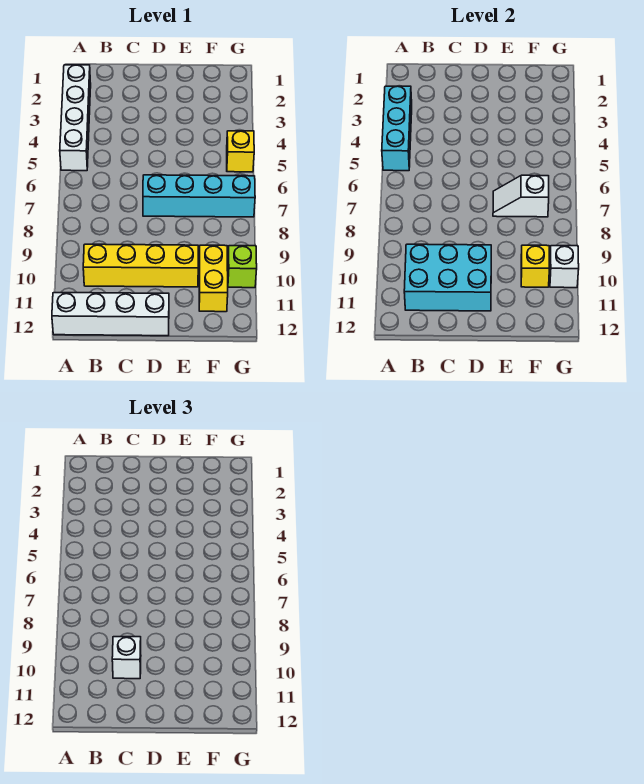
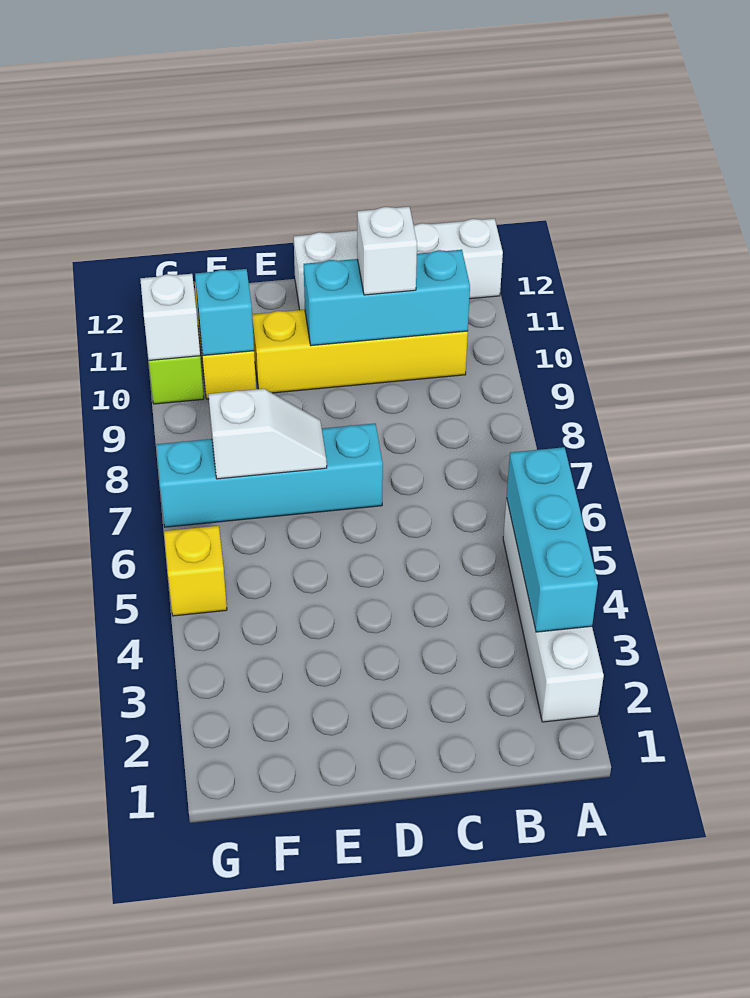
cyan brick B10:D11 level 2 -> cyan brick B10:D10 level 2
yellow brick F10 level 2 -> cyan brick F10 level 2

